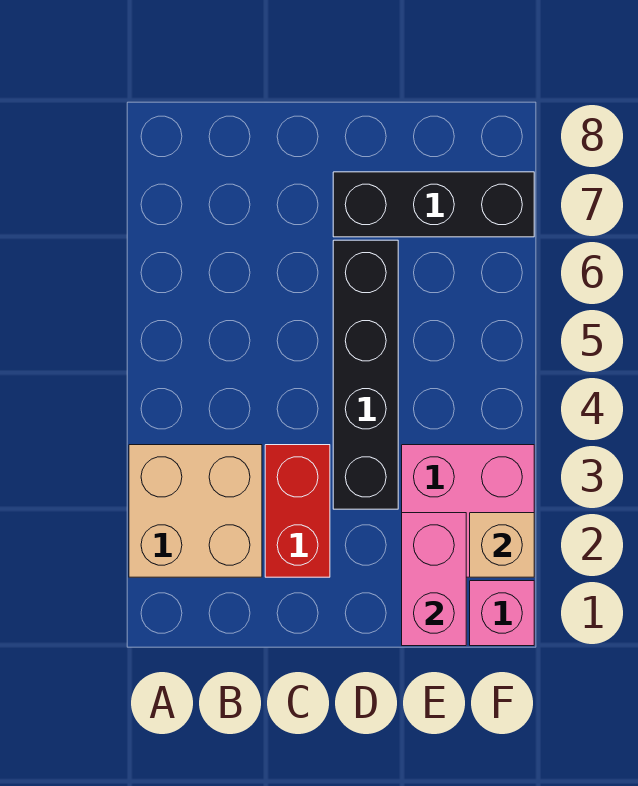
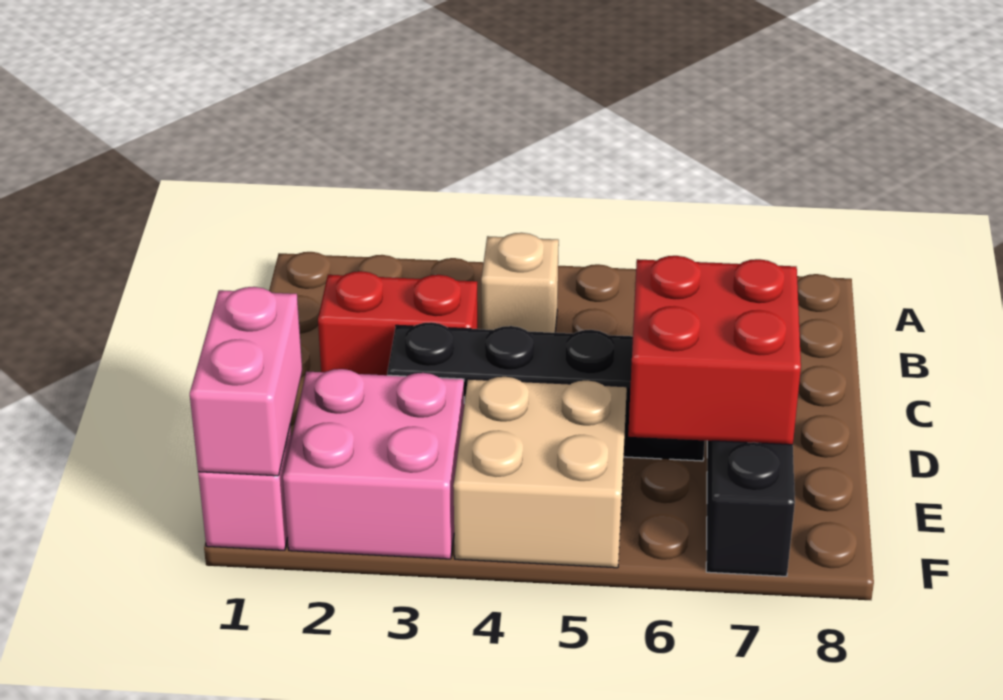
tan brick A2:B3 level 1 -> tan brick E4:F5 level 1
none -> red brick D6:E7 level 2
pink brick E1:E2 level 2 -> pink brick E1:F1 level 2
tan brick F2 level 2 -> tan brick B4 level 1

